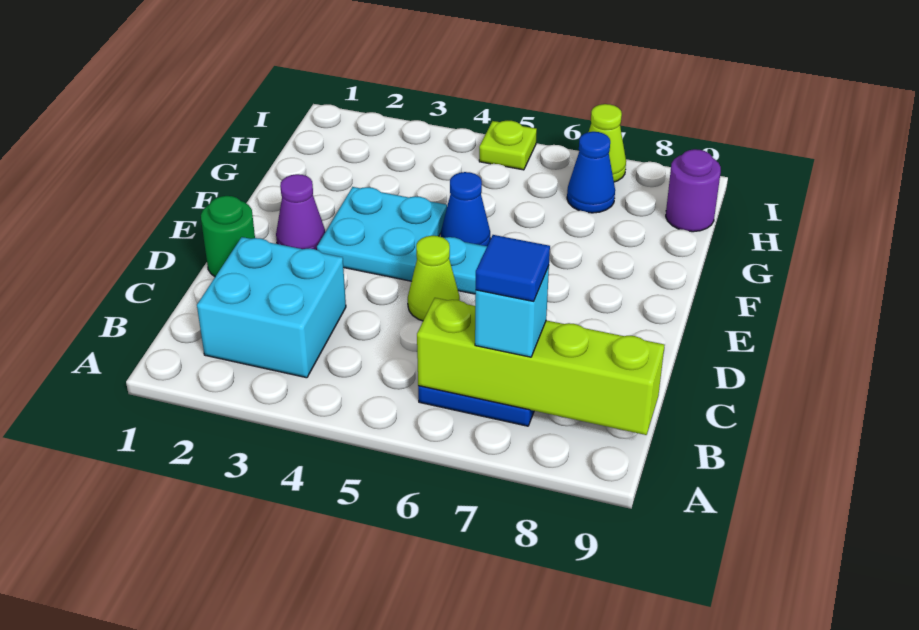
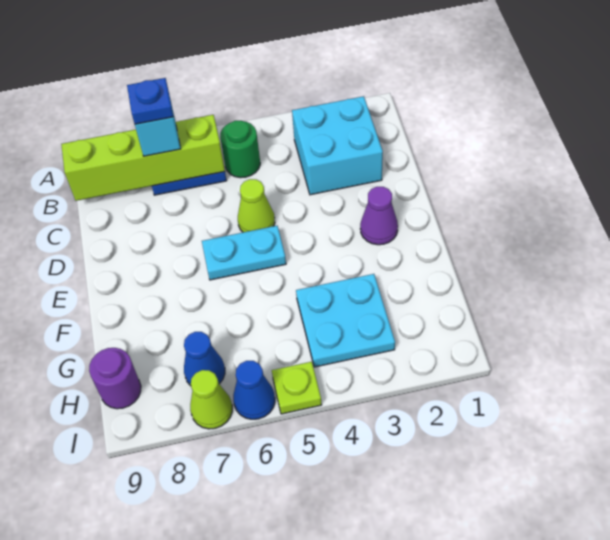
blue tile B7 level 4 -> blue plate B7 level 4
green round brick D1 level 1 -> green round brick B5 level 1
cyan plate E3:F4 level 1 -> cyan plate G3:H4 level 1
blue cone F5 level 1 -> blue cone I6 level 1

